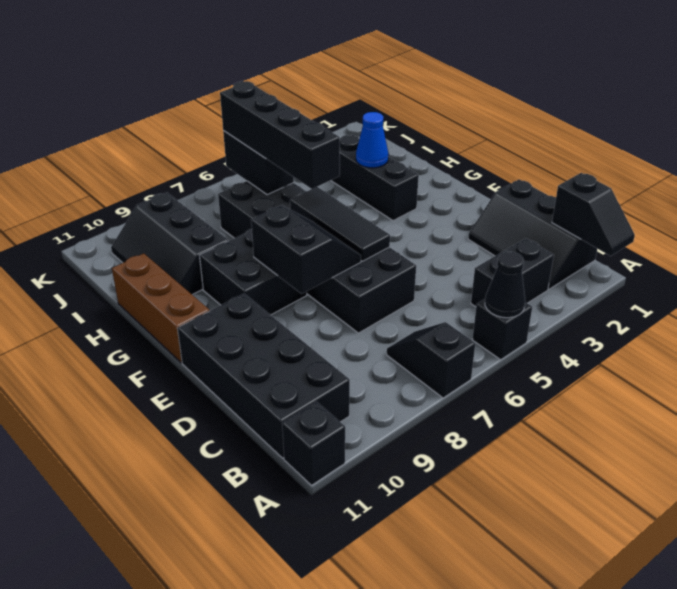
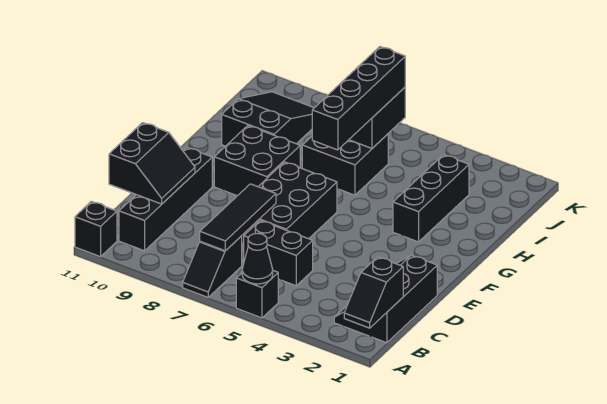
black slope A7:B7 level 1 top A -> black slope A7:B7 level 1 top B
black brick B3:B4 level 1 -> black brick C5:C6 level 1
black brick B10:E11 level 1 -> black brick B10:E10 level 1
black tile E6:G6 level 2 -> black tile B7:D7 level 2
black slope E7:F8 level 2 top 8 -> black slope C10:D11 level 2 top 11
brown brick F11:H11 level 1 -> none
blue cone H3 level 2 -> none
black slope H9:J10 level 1 top 9 -> black slope H9:J10 level 1 top H

